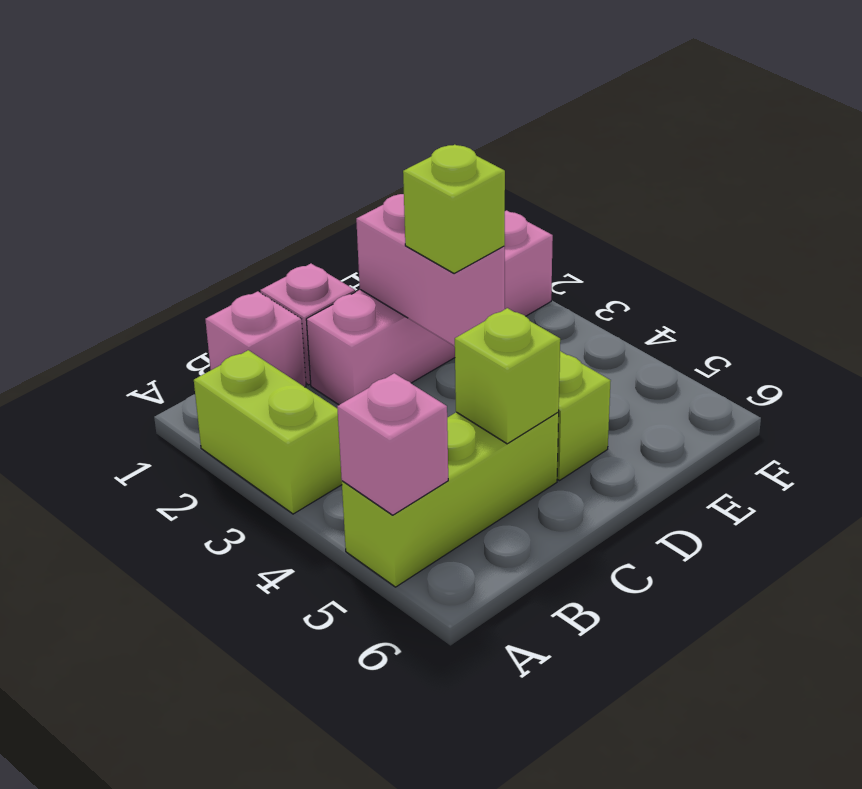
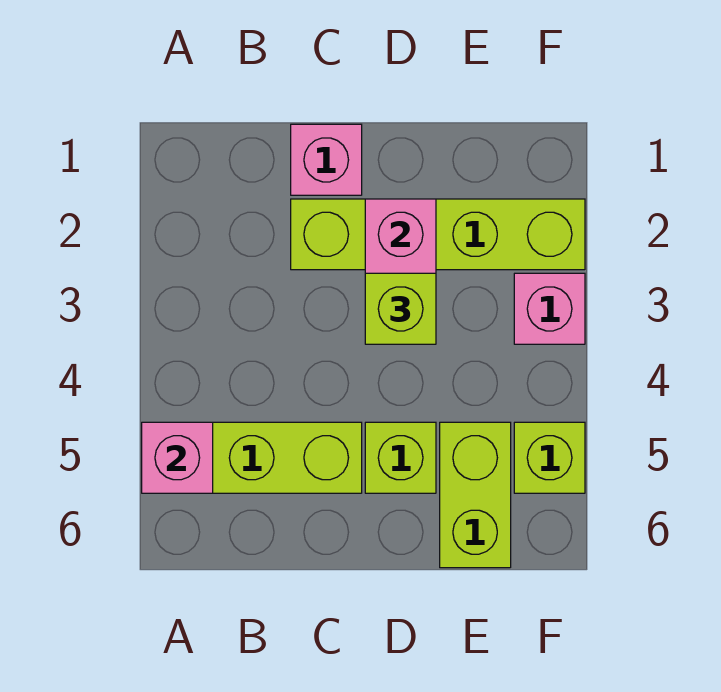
lime brick A2:A3 level 1 -> lime brick E5:E6 level 1
pink brick B1 level 1 -> pink brick F3 level 1
pink brick C2:F2 level 1 -> lime brick C2:F2 level 1
lime brick C5 level 2 -> lime brick F5 level 1

